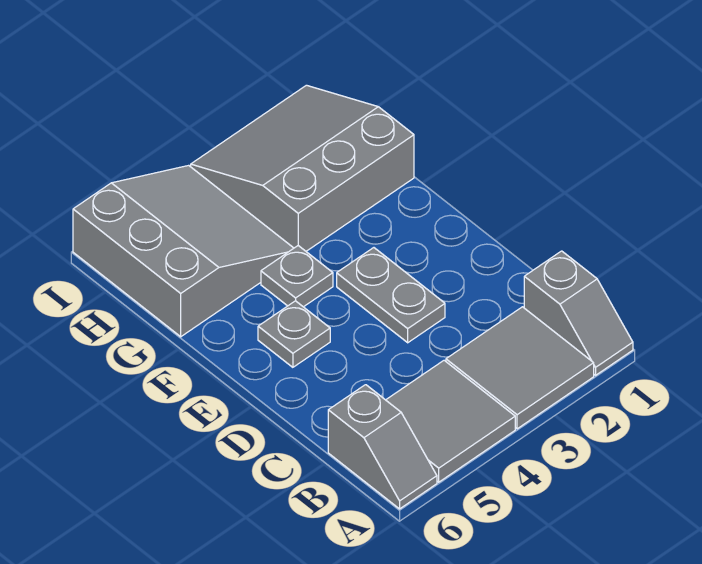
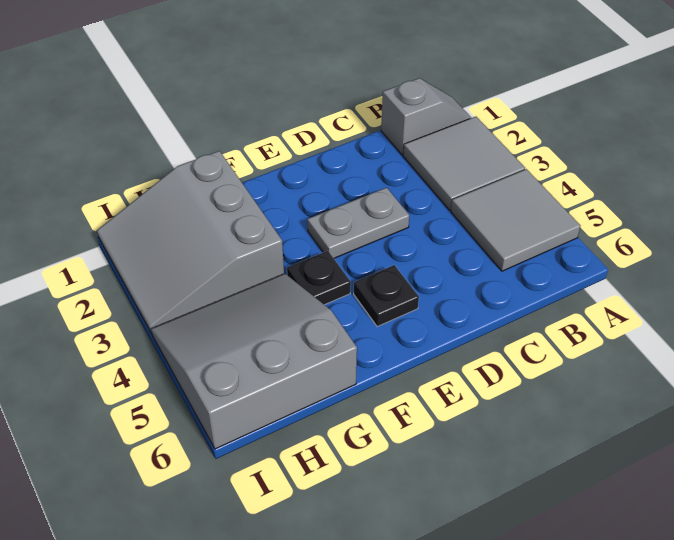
grey slope A6:B6 level 1 top B -> none
grey plate E5 level 1 -> black plate E5 level 1
grey plate F4 level 1 -> black plate F4 level 1

